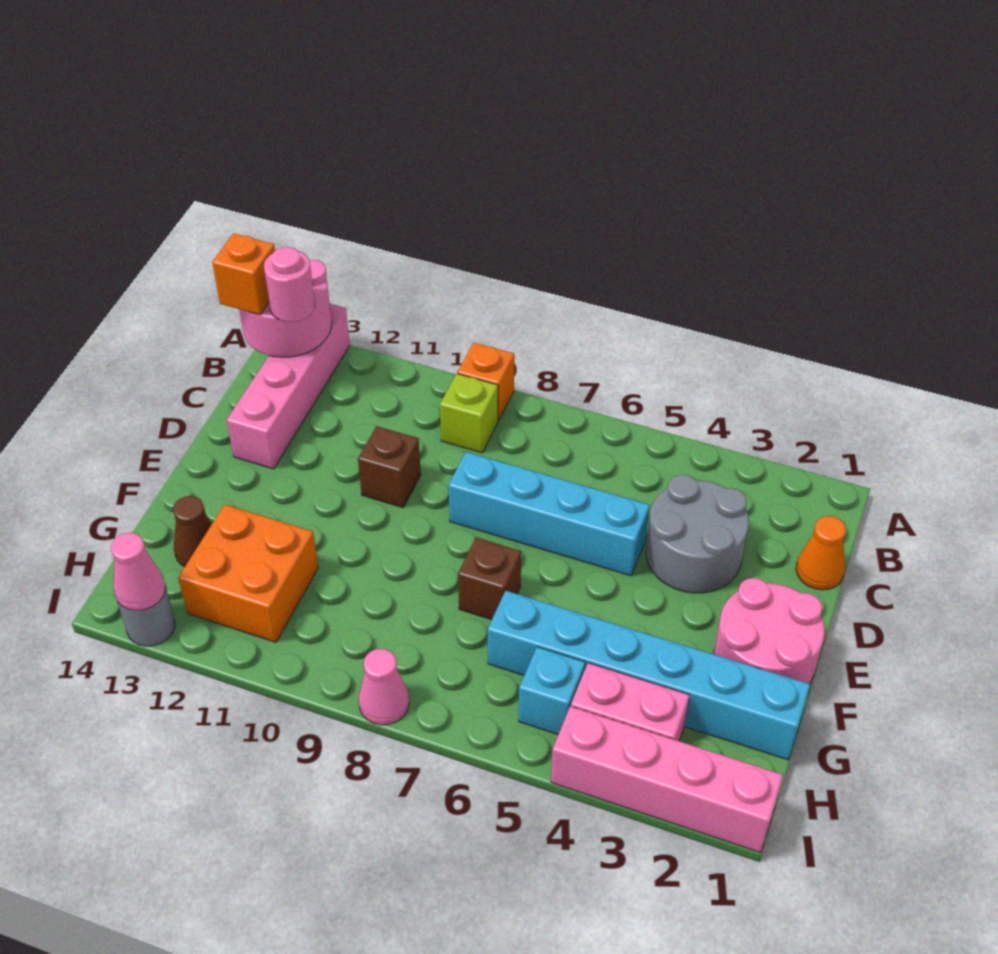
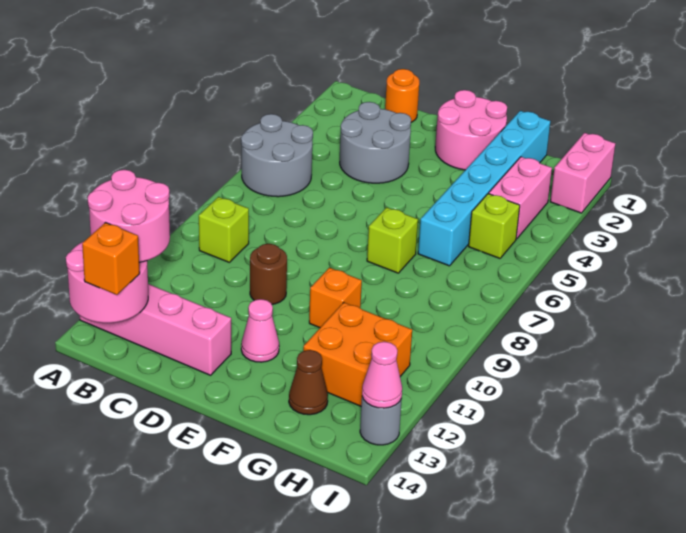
none -> grey round brick A5:B6 level 1
orange brick A9 level 1 -> orange brick F10 level 1
pink round brick B13 level 3 -> pink round brick A12:B13 level 3
orange cone C1 level 1 -> orange round brick C1 level 1
cyan brick D5:D8 level 1 -> none
brown brick D10 level 1 -> brown round brick D10 level 1
brown brick F7 level 1 -> lime brick F7 level 1
cyan brick H5 level 1 -> lime brick H5 level 1
pink brick I1:I4 level 1 -> pink brick I1:I2 level 1
pink cone I8 level 1 -> pink cone E12 level 1

